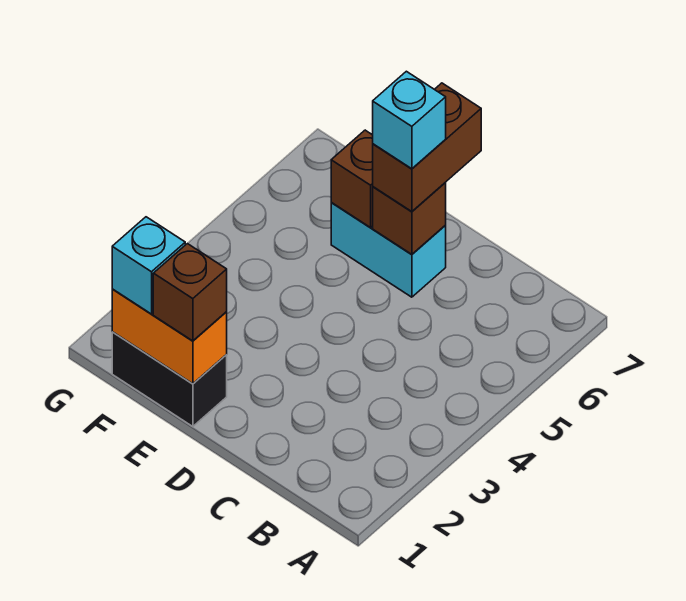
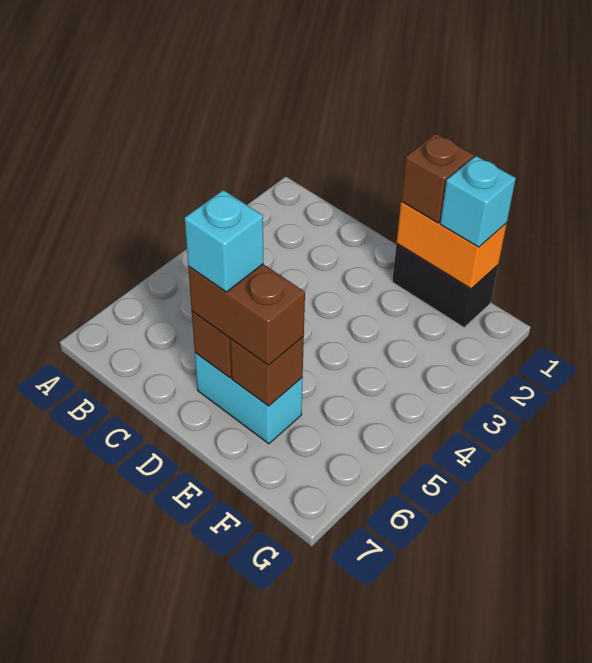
brown brick D6:D7 level 3 -> brown brick D6:E6 level 3

